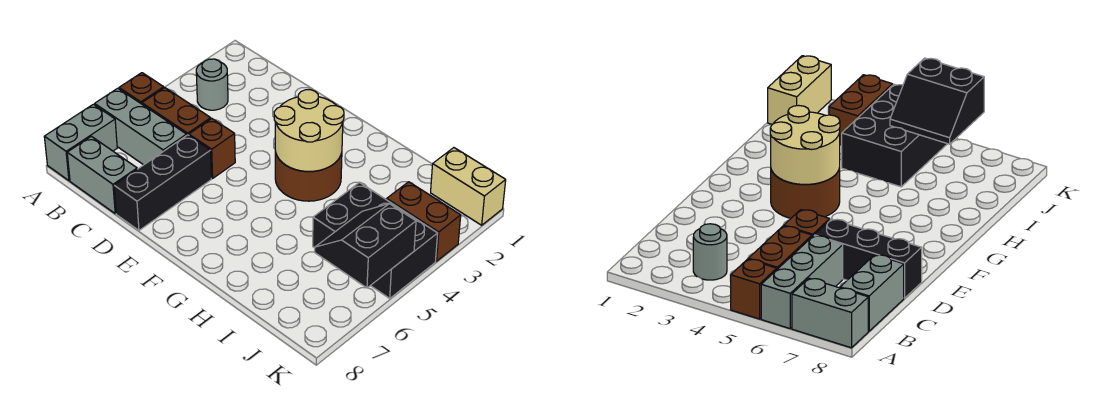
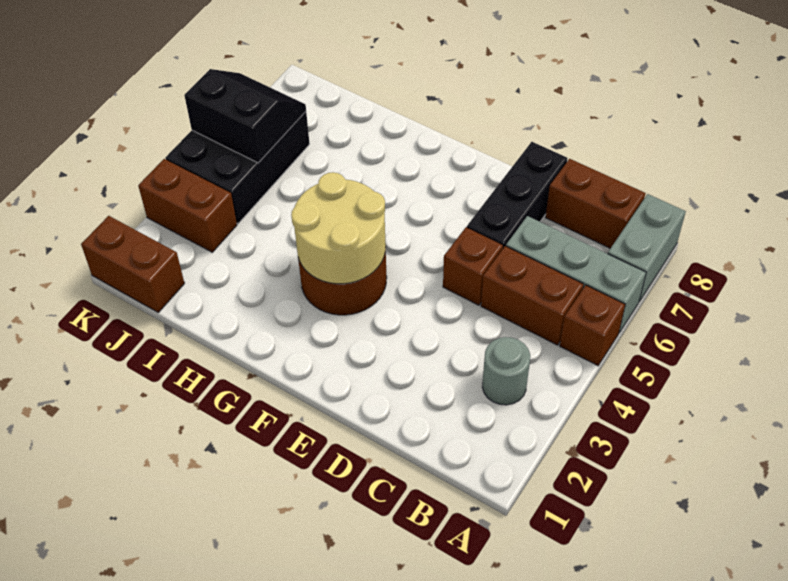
grey brick B8:C8 level 1 -> brown brick B8:C8 level 1
black brick I4:K5 level 1 -> black brick J4:K6 level 1
tan brick J1:K1 level 1 -> brown brick J1:K1 level 1
black slope J5:K6 level 2 top K -> black slope J5:K6 level 2 top 5

